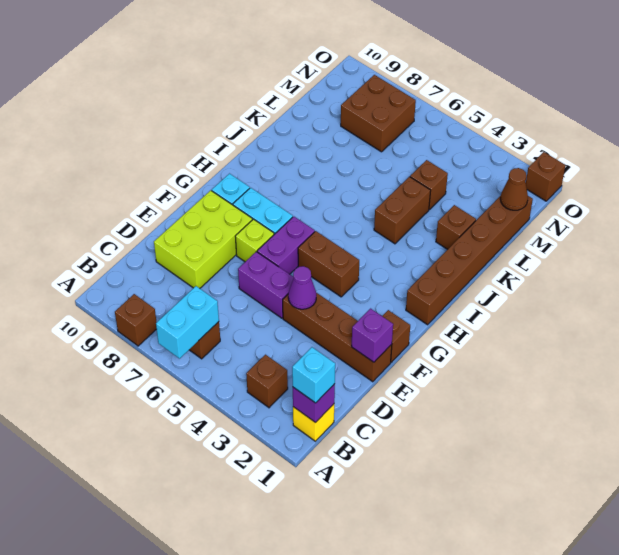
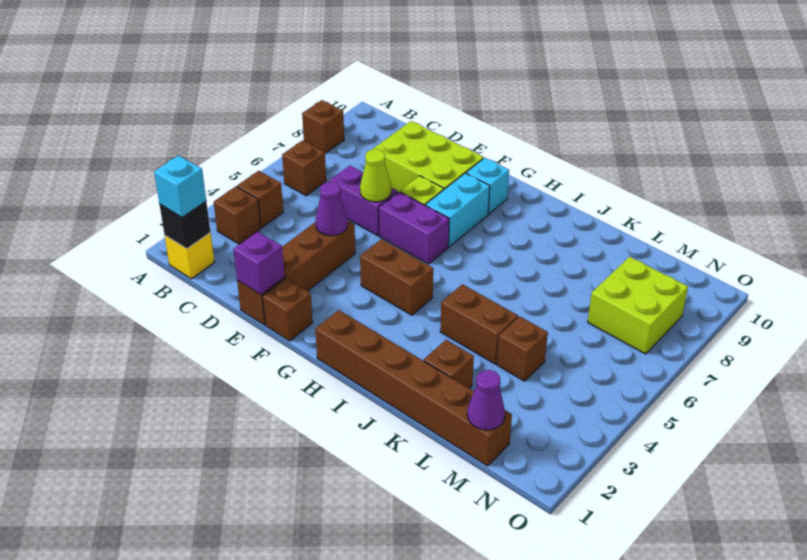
cyan brick A6:B6 level 2 -> none
purple brick B1 level 2 -> black brick B1 level 2
purple brick E5:E6 level 1 -> purple brick D6:E6 level 1
none -> lime cone E6 level 2
brown brick G4:G5 level 1 -> brown brick G4:H4 level 1
brown cone M1 level 2 -> purple cone M1 level 2
brown brick M7:N8 level 1 -> lime brick M7:N8 level 1
brown brick O1 level 1 -> brown brick B4 level 1

